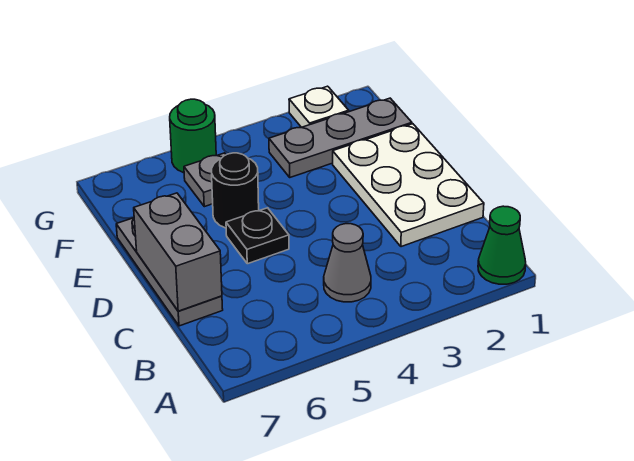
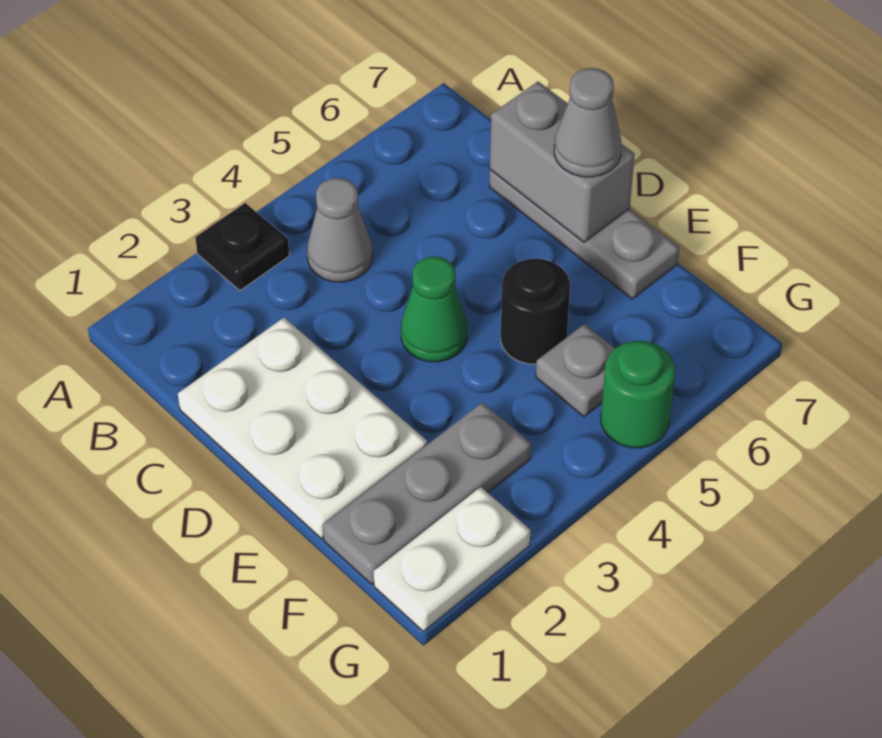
green cone A1 level 1 -> green cone D4 level 1
black plate D5 level 1 -> black plate A3 level 1
none -> grey cone D7 level 3
white plate G2 level 1 -> white plate G1:G2 level 1

